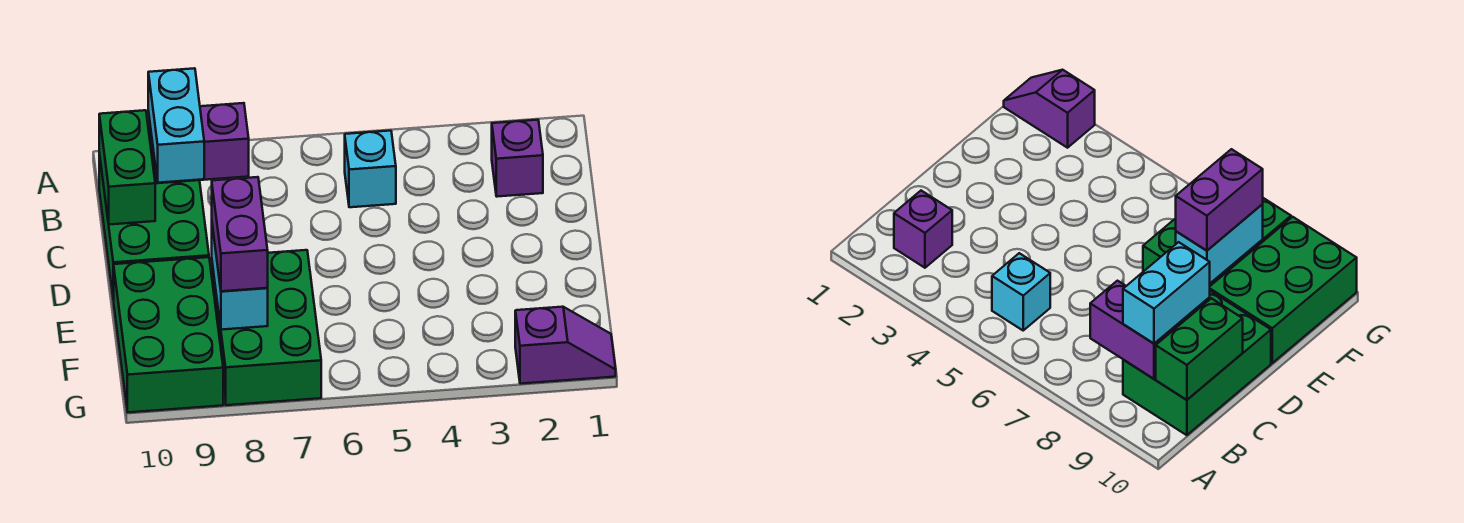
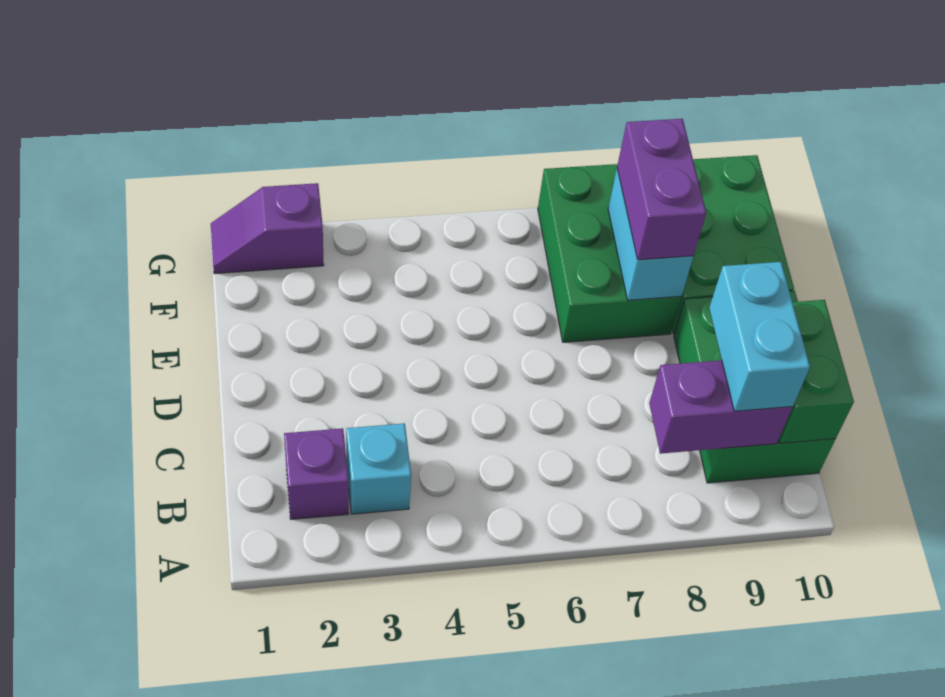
cyan brick B5 level 1 -> cyan brick B3 level 1

